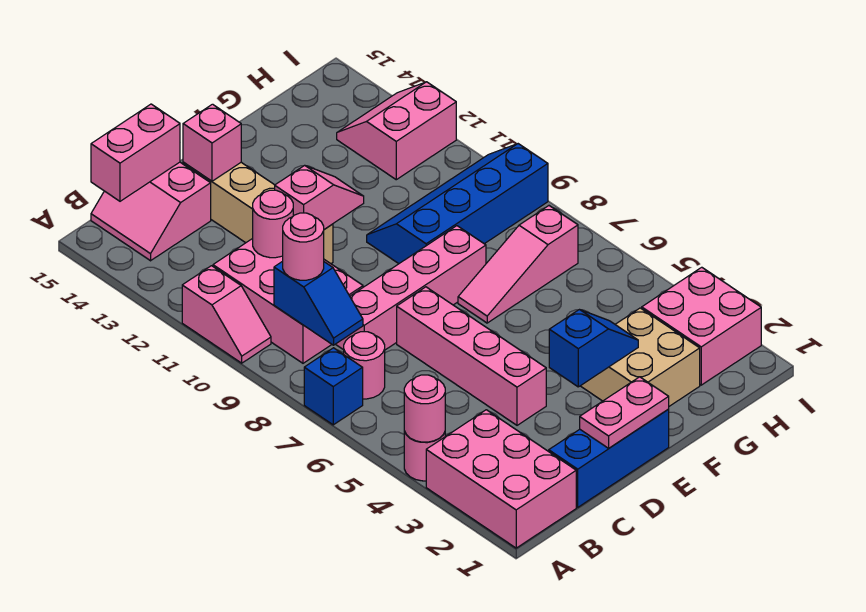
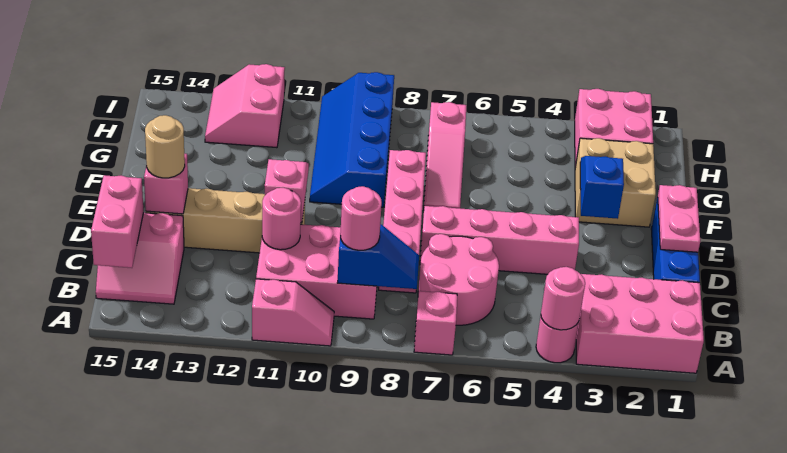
blue brick A7 level 1 -> pink brick A7 level 1
pink round brick B7 level 1 -> pink round brick B6:C7 level 1
none -> tan round brick D14 level 3

